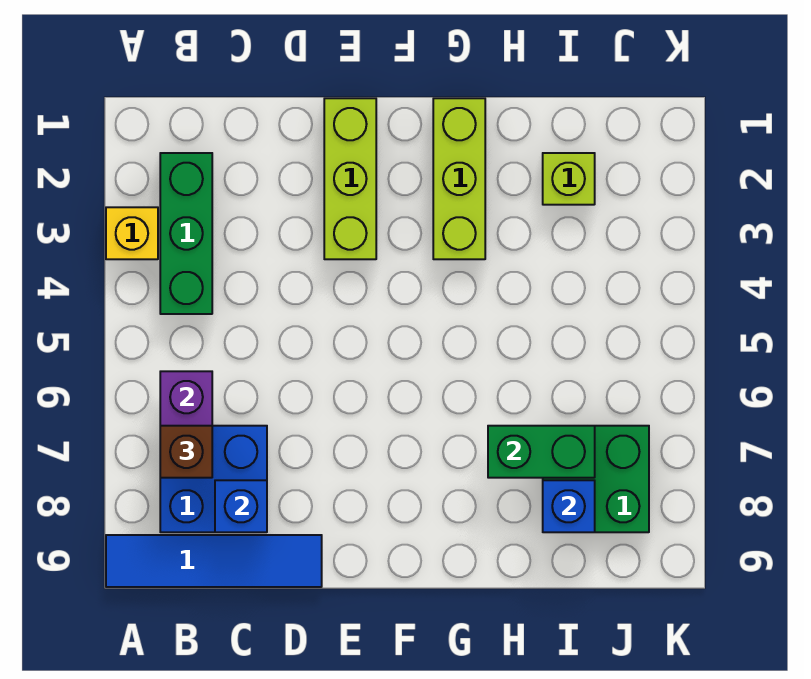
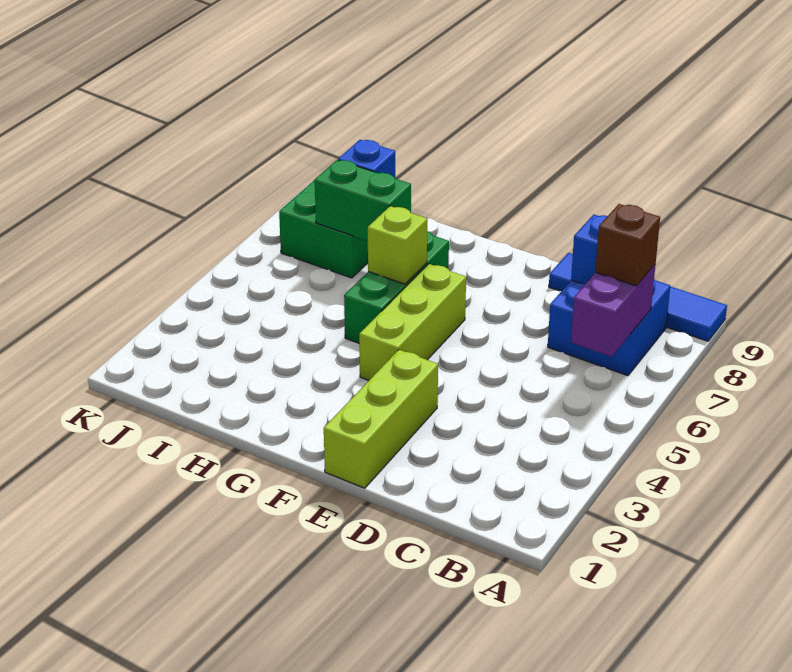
yellow brick A3 level 1 -> none
green brick B2:B4 level 1 -> green brick G5:G7 level 1
lime brick G1:G3 level 1 -> lime brick F4:F6 level 1
lime brick I2 level 1 -> lime brick G6 level 2

